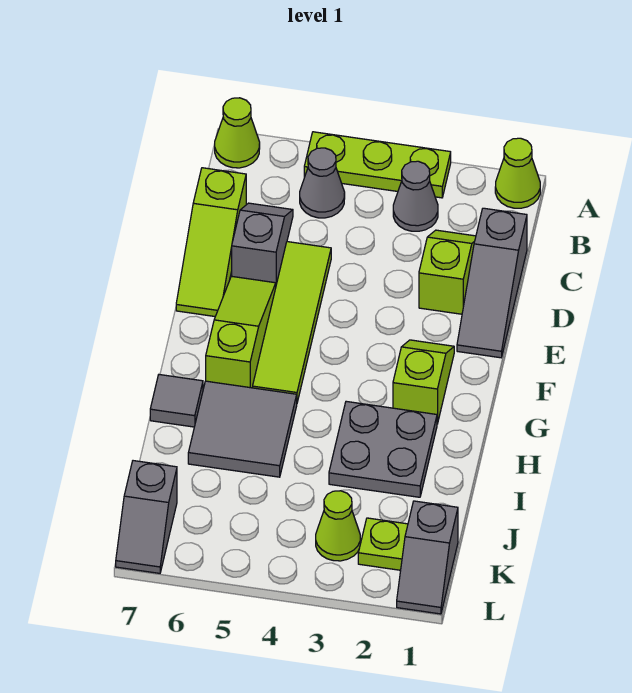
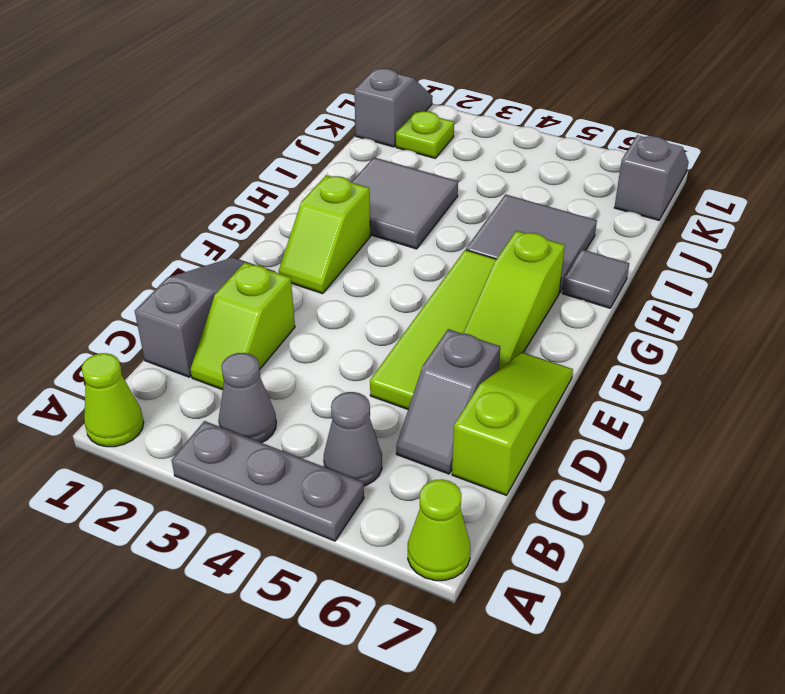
lime plate A3:A5 level 1 -> grey plate A3:A5 level 1
grey plate H2:I3 level 1 -> grey tile H2:I3 level 1
lime cone K3 level 1 -> none

